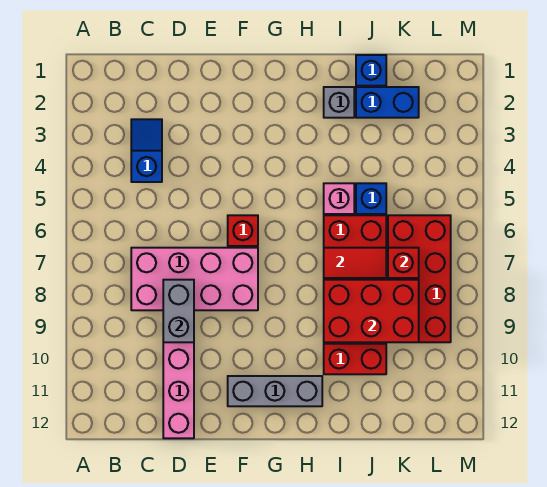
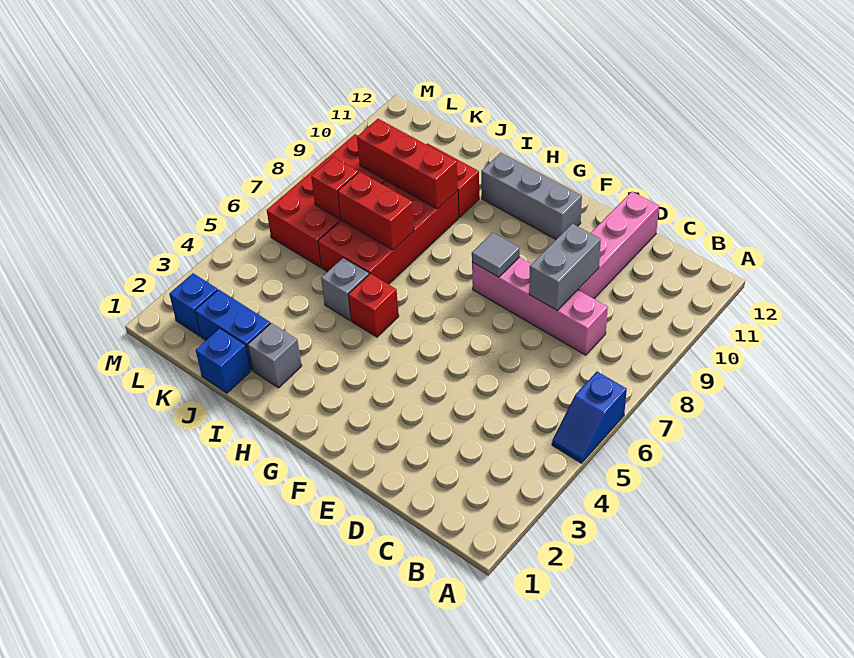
blue slope C3:C4 level 1 top 4 -> blue slope A5:A6 level 1 top 6
pink brick C7:F8 level 1 -> pink brick C8:F8 level 1
red brick F6 level 1 -> red brick H5 level 1
none -> grey tile F8 level 2
pink brick I5 level 1 -> grey brick I5 level 1
red tile I7:J7 level 2 -> red brick I7:J7 level 2
red brick I8:K9 level 2 -> red brick I9:K9 level 2
blue brick J5 level 1 -> blue brick L2 level 1

